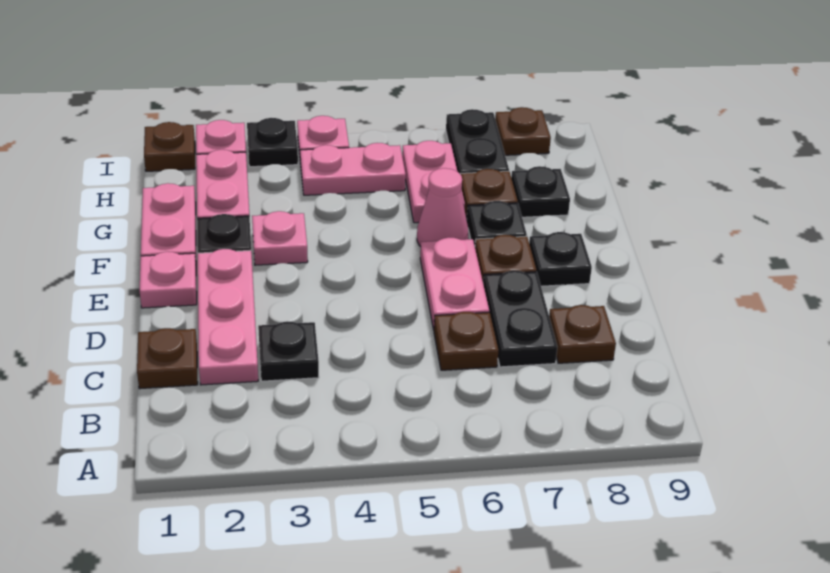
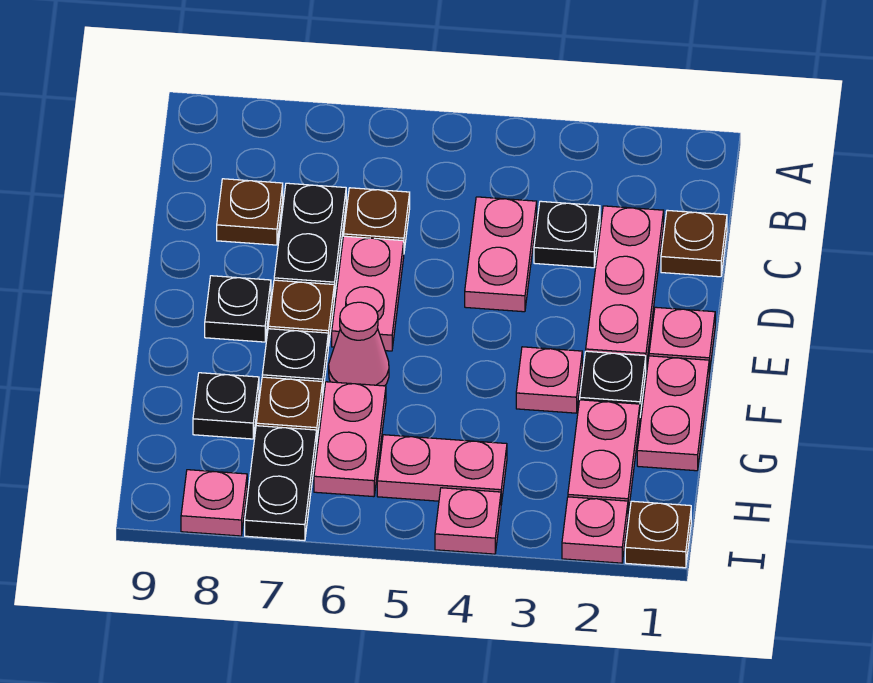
none -> pink plate C4:D4 level 1
black plate I3 level 1 -> none
brown plate I8 level 1 -> pink plate I8 level 1

